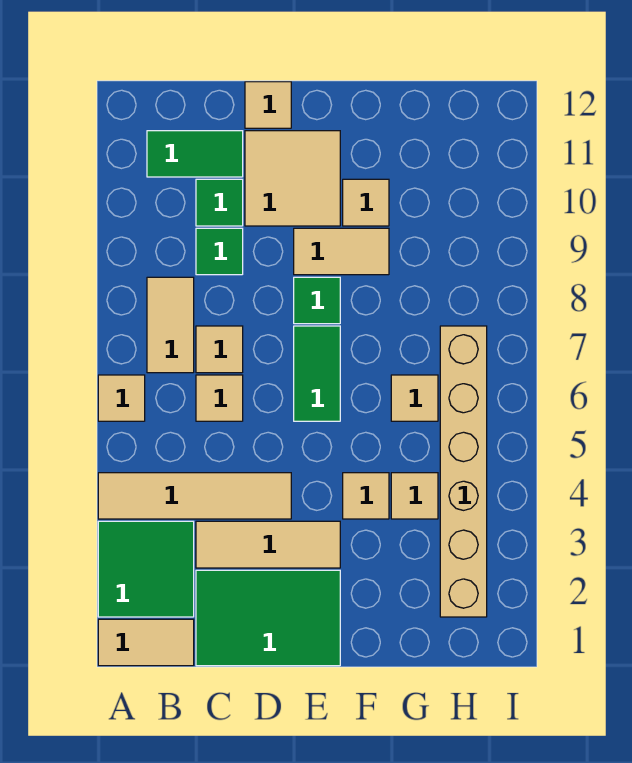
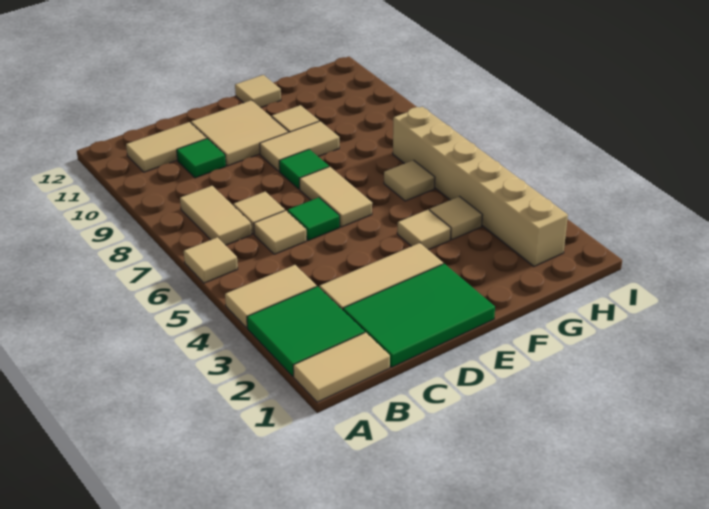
tan tile A4:D4 level 1 -> tan tile A4:B4 level 1
green tile B11:C11 level 1 -> tan tile B11:C11 level 1
green tile C9 level 1 -> green tile D6 level 1
tan tile D12 level 1 -> tan tile F12 level 1
green tile E6:E7 level 1 -> tan tile E6:E7 level 1

